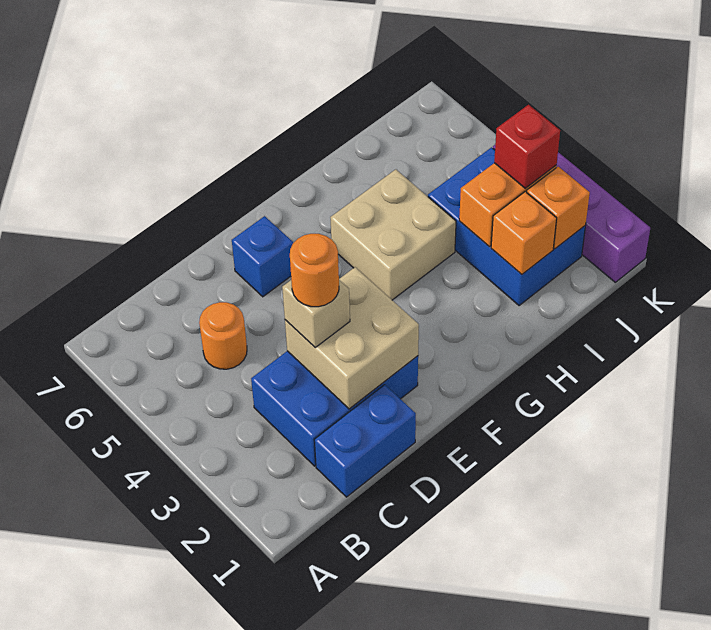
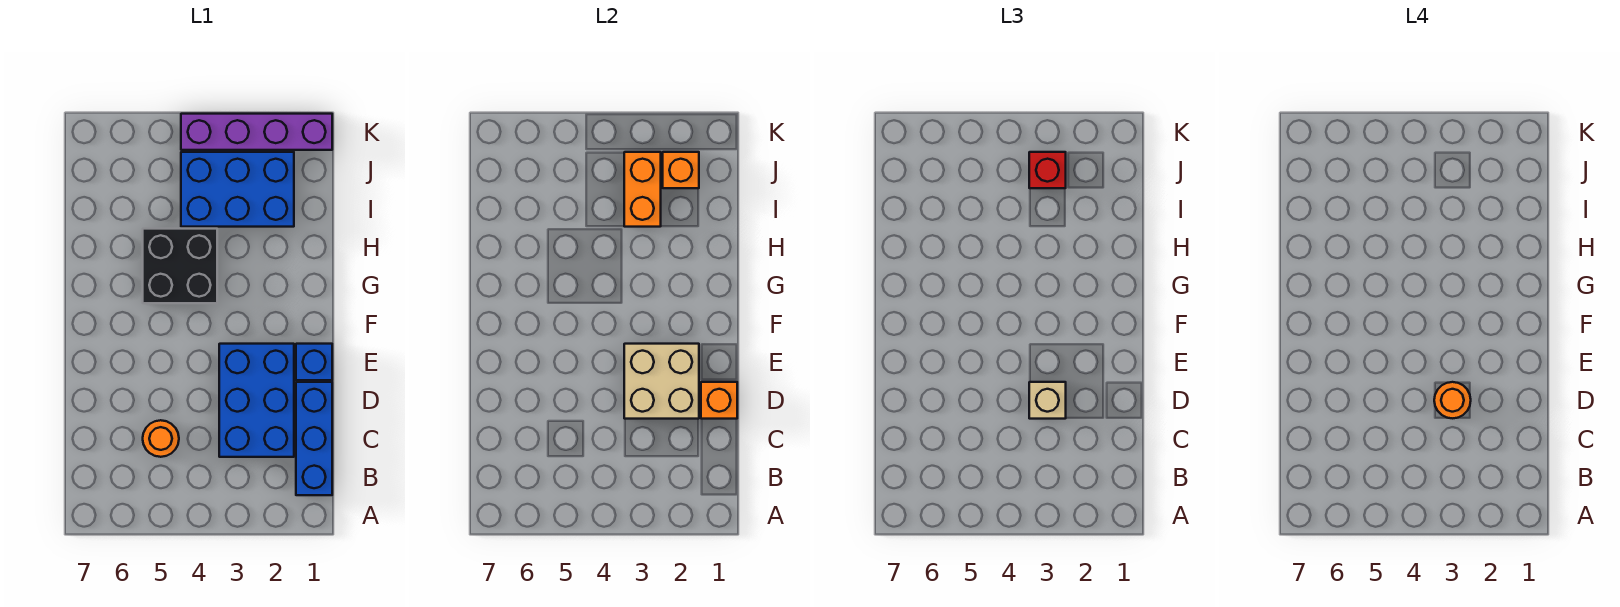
blue brick C1:D1 level 1 -> blue brick B1:D1 level 1
blue brick E6 level 1 -> blue brick E1 level 1
tan brick G4:H5 level 1 -> black brick G4:H5 level 1
orange brick I2 level 2 -> orange brick D1 level 2

